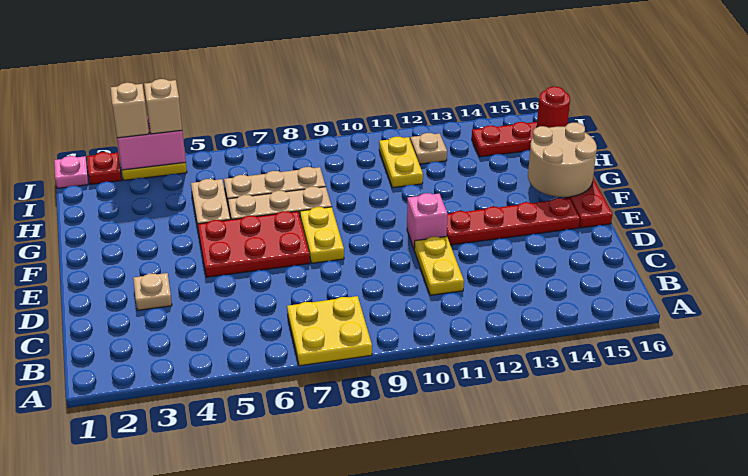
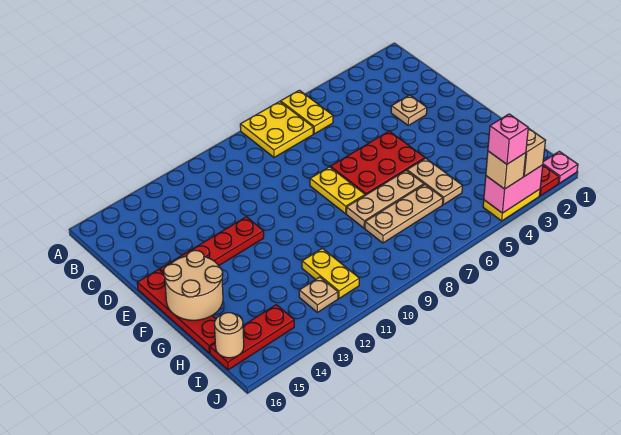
yellow plate C11:D11 level 1 -> yellow plate A6:B6 level 1
pink brick E11 level 1 -> pink brick J4 level 4
red round brick I16 level 2 -> tan round brick I16 level 2

